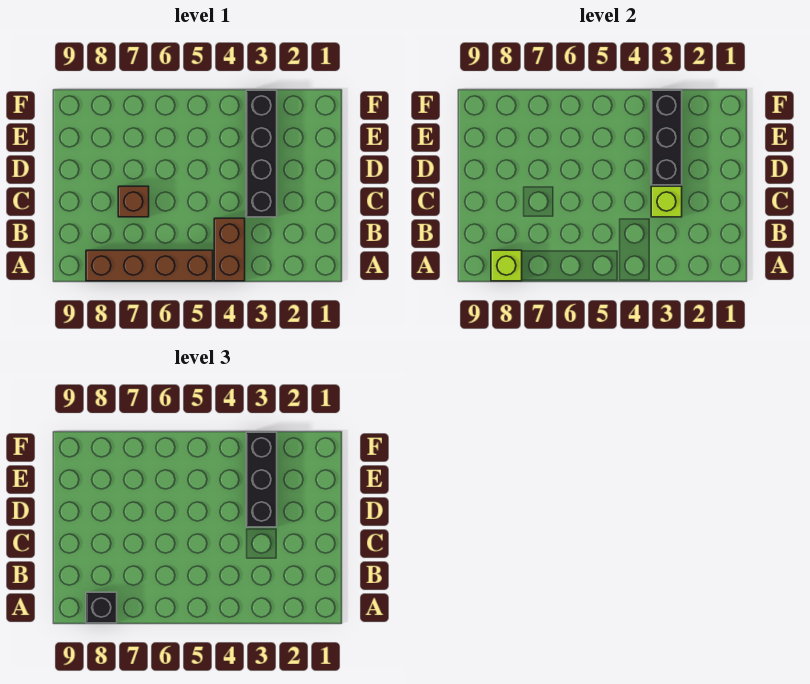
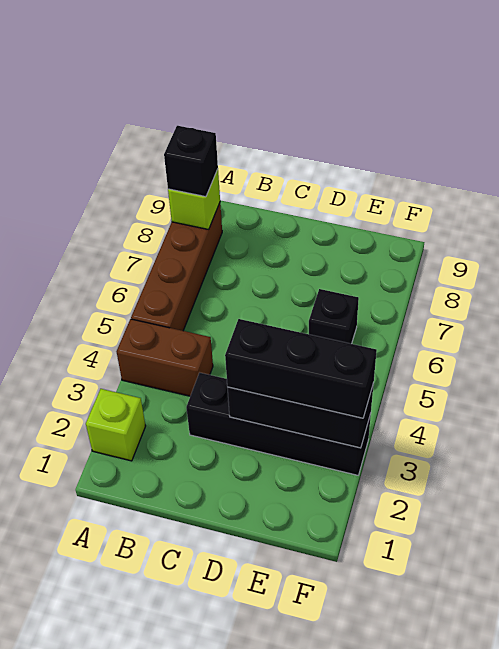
lime brick C3 level 2 -> lime brick A2 level 1
brown brick C7 level 1 -> none
none -> black brick E6 level 1

